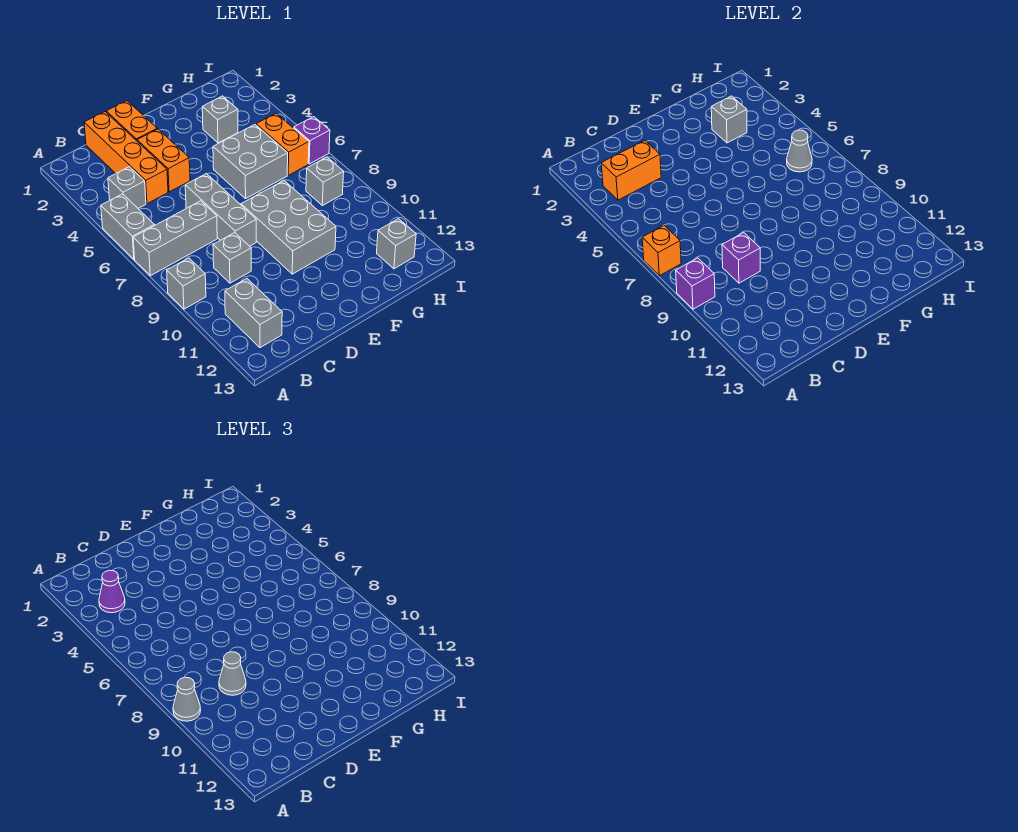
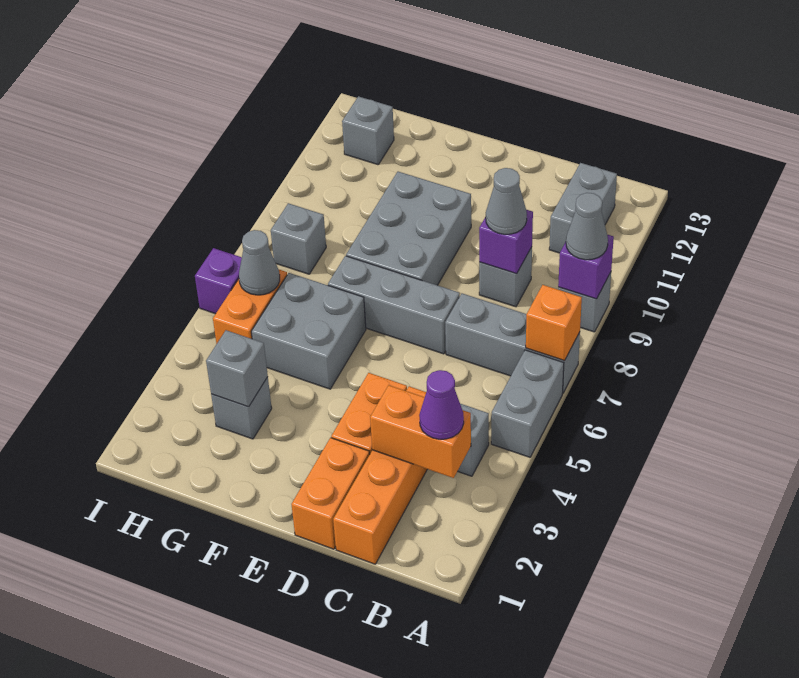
grey brick D6:D8 level 1 -> grey brick D7:F7 level 1

